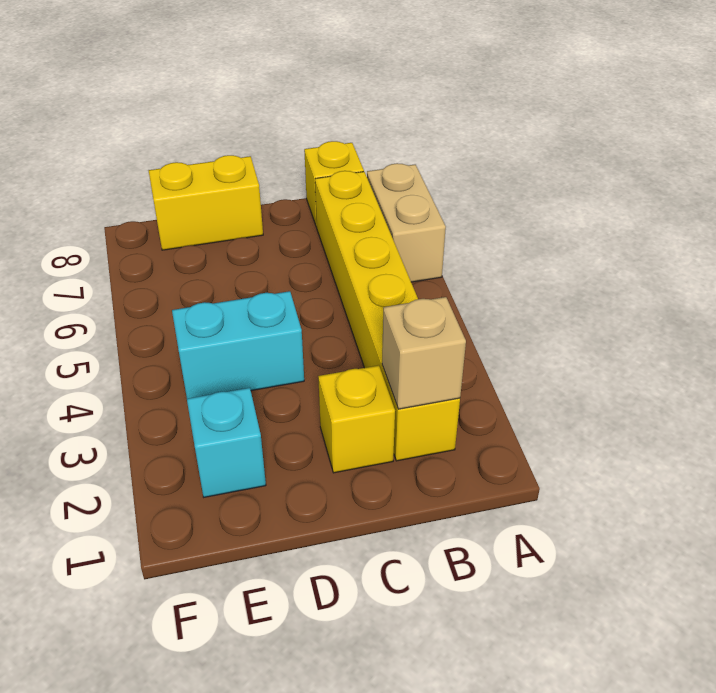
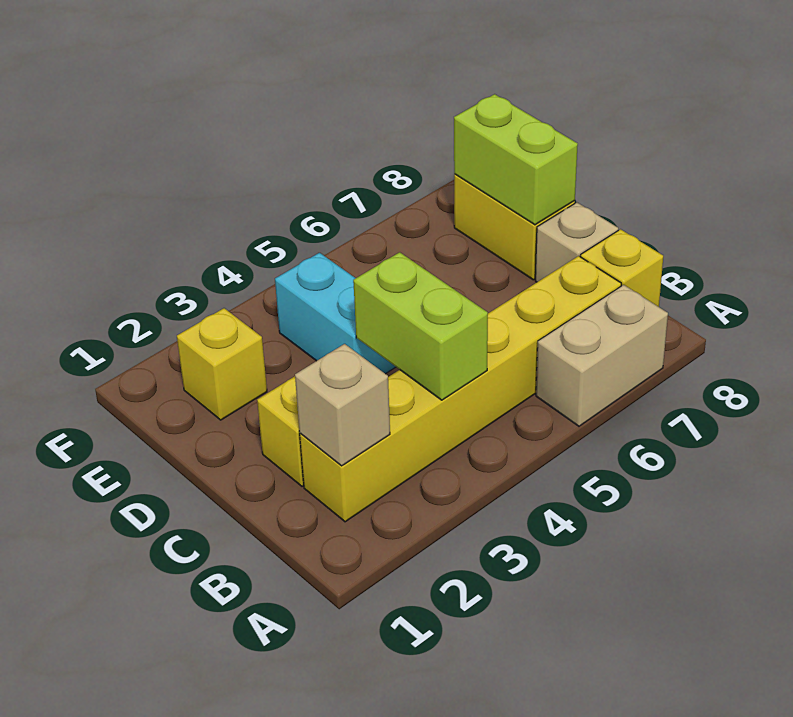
none -> lime brick B4:C4 level 2
none -> tan brick C8 level 1
none -> lime brick D8:E8 level 2
cyan brick E2 level 1 -> yellow brick E2 level 1

